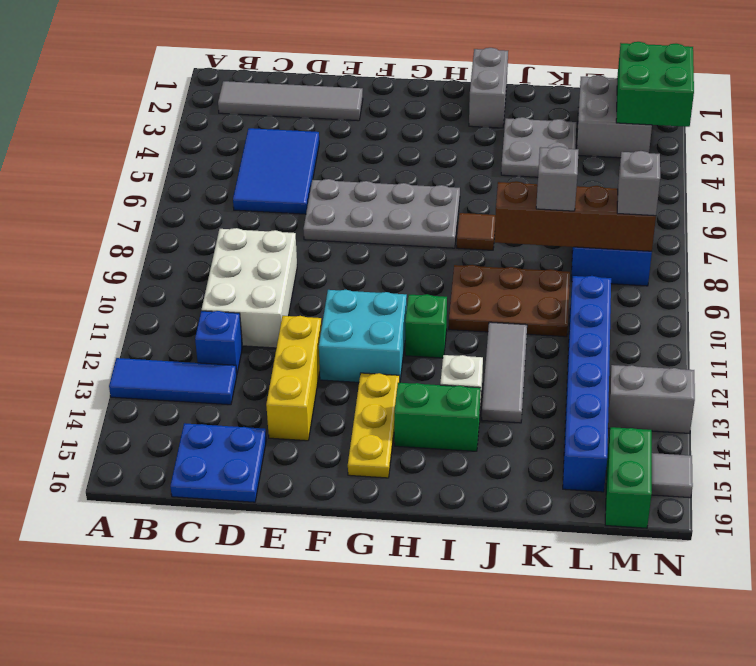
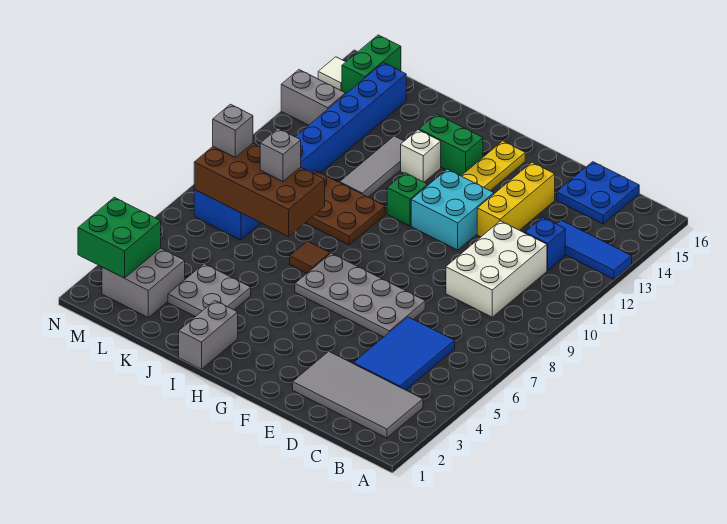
grey tile B2:E2 level 1 -> grey tile B2:E3 level 1
brown brick J8:M8 level 2 -> brown brick J7:M8 level 2
grey tile N15 level 1 -> white tile N15 level 1

